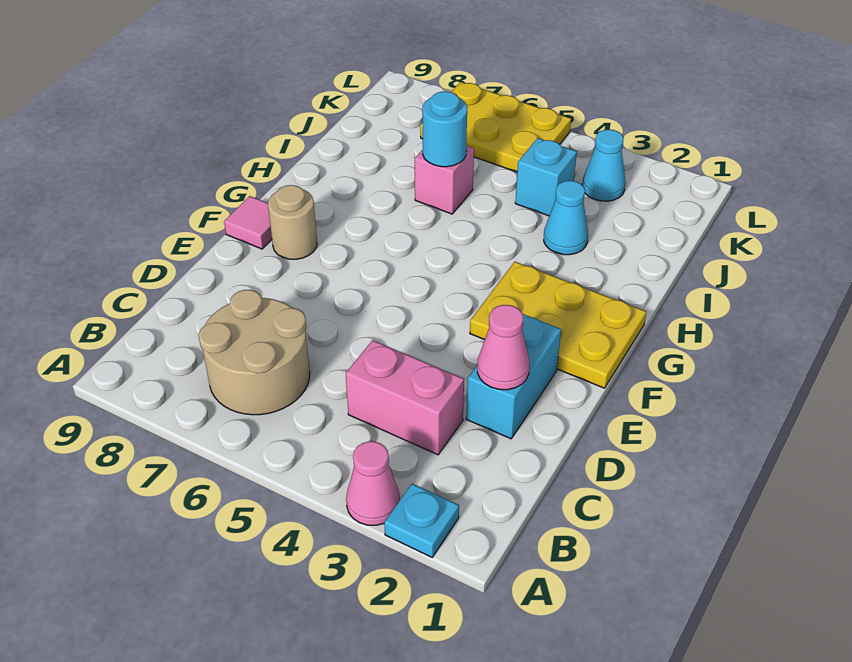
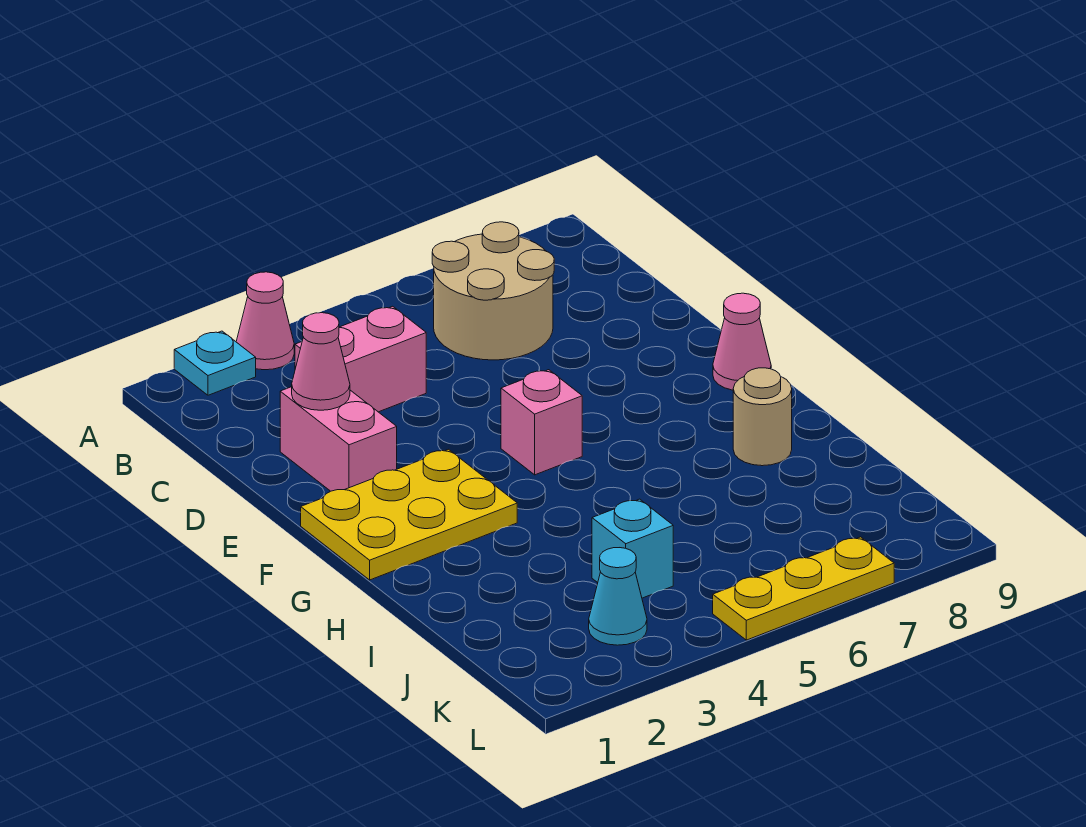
cyan brick D2:E2 level 1 -> pink brick D2:E2 level 1
tan round brick F8 level 1 -> tan round brick H8 level 1
pink tile F9 level 1 -> pink cone F9 level 1
cyan cone I3 level 1 -> none
pink brick I6 level 1 -> pink brick F5 level 1
cyan round brick I6 level 2 -> none
yellow plate K5:L7 level 1 -> yellow plate L5:L7 level 1

